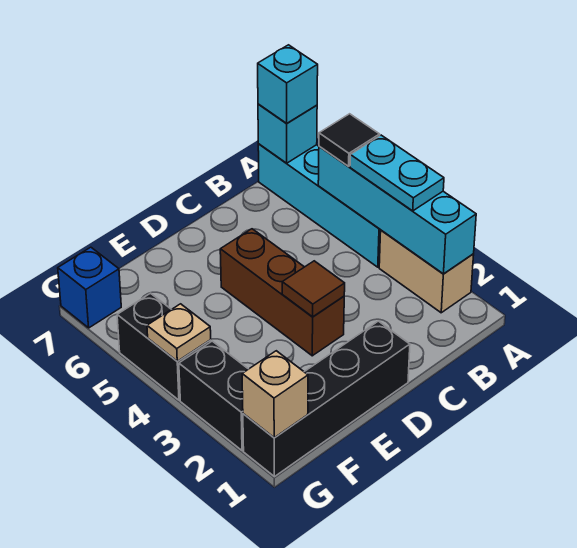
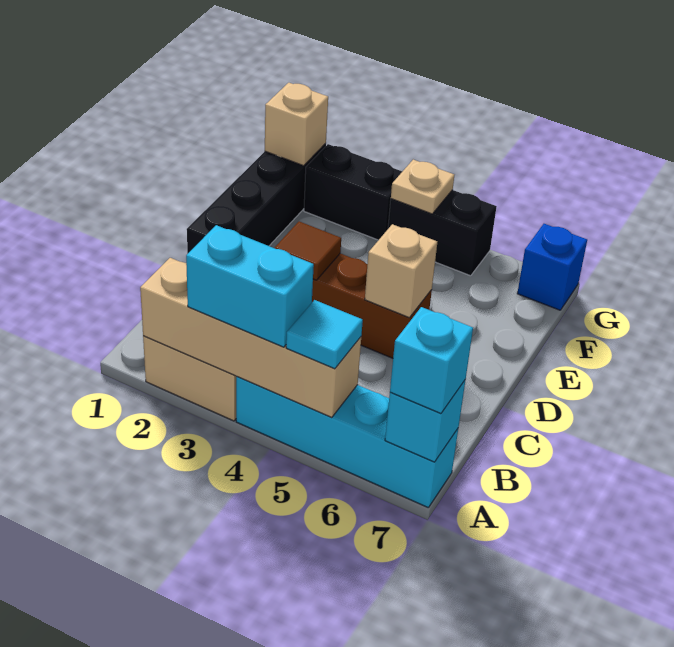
cyan brick A2:A5 level 2 -> tan brick A2:A5 level 2
cyan plate A3:A4 level 3 -> cyan brick A3:A4 level 3
black tile A5 level 3 -> cyan tile A5 level 3
none -> tan brick D5 level 2

